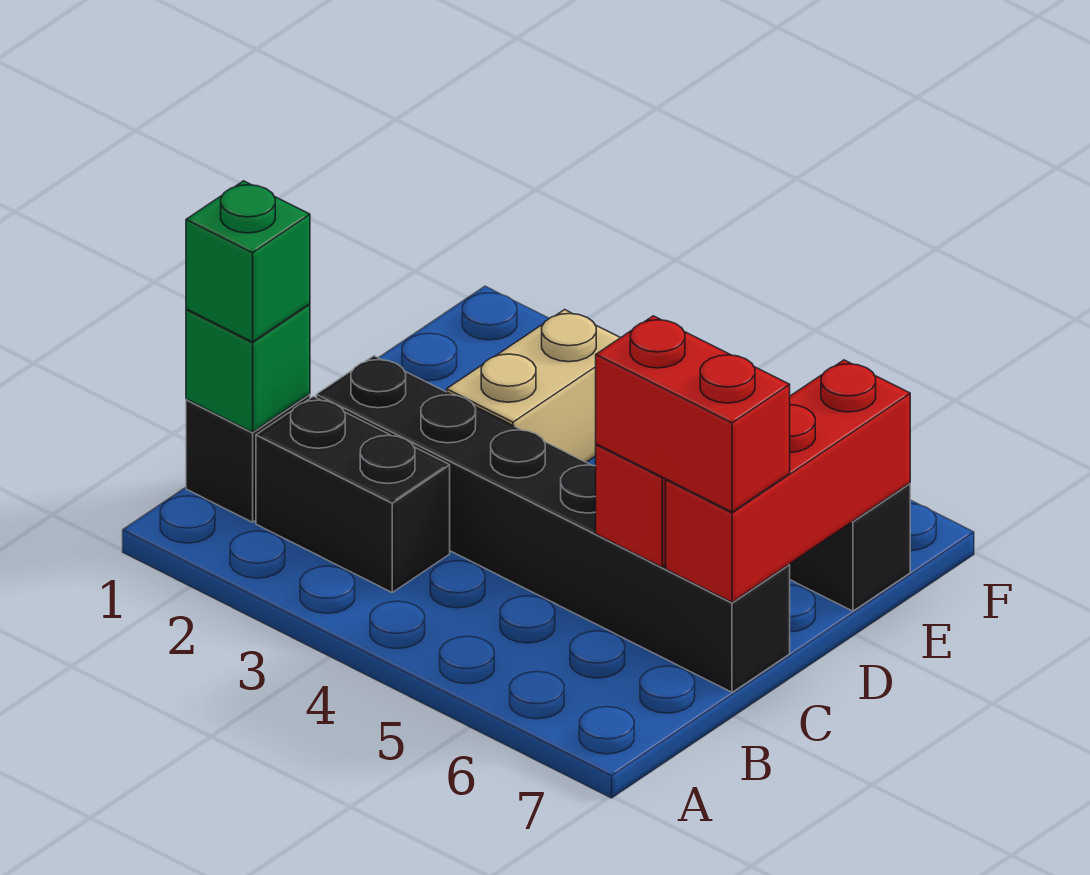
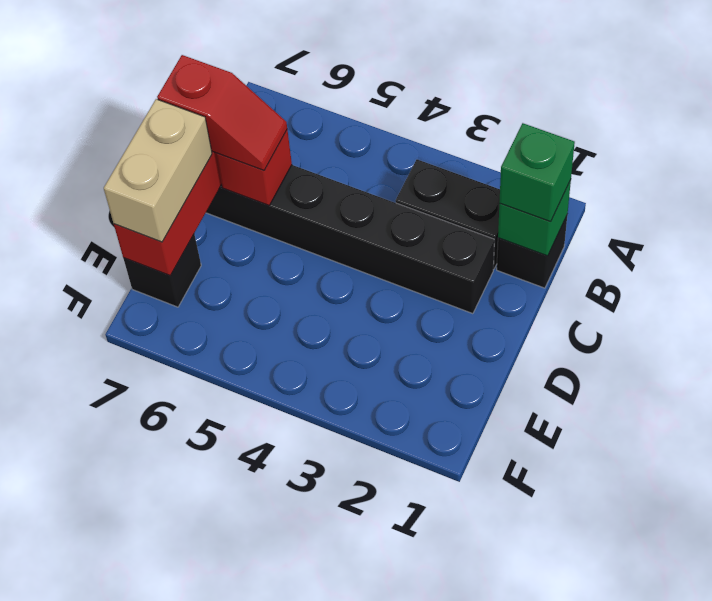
red brick C6:C7 level 3 -> red slope C6:C7 level 3 top 7
tan brick D3:E3 level 1 -> tan brick D7:E7 level 3

